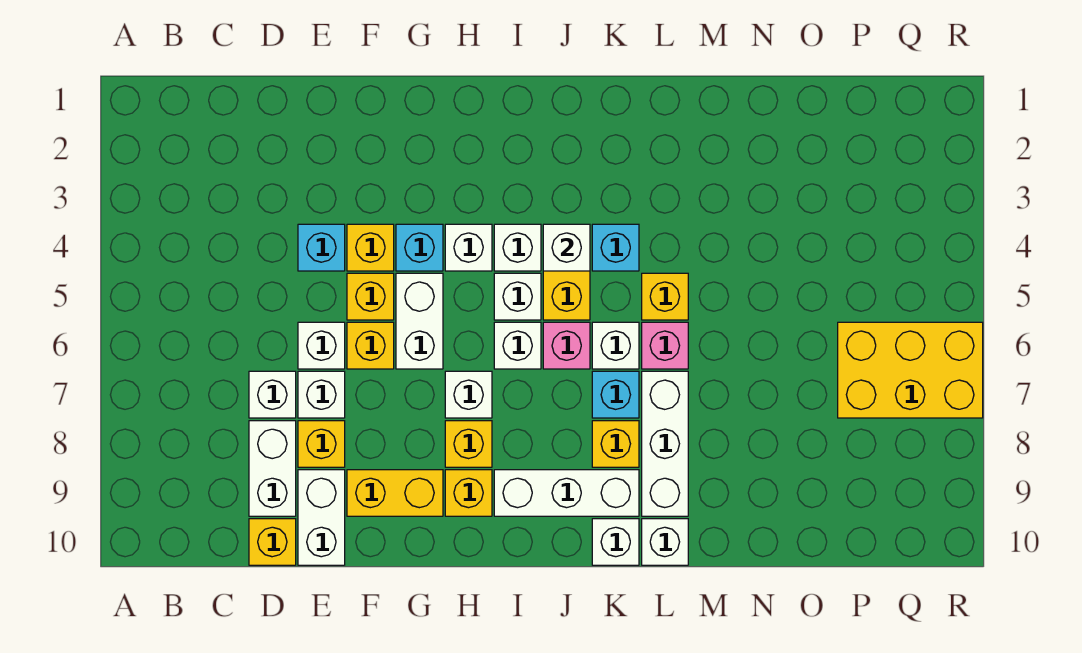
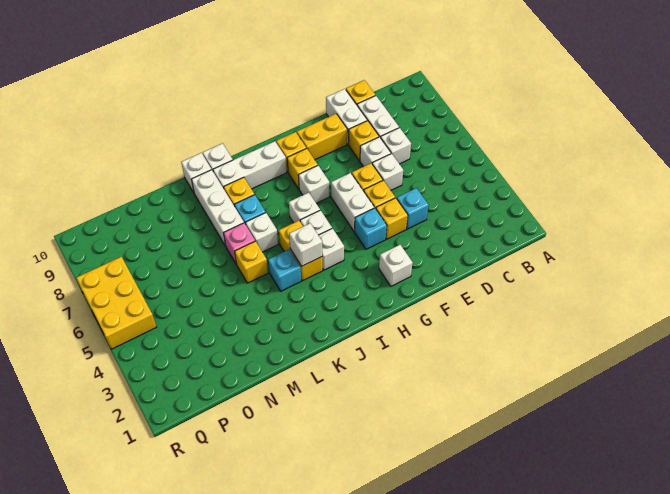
white brick H4 level 1 -> white brick G2 level 1
pink brick J6 level 1 -> none
yellow brick P6:R7 level 1 -> yellow brick Q5:R7 level 1

